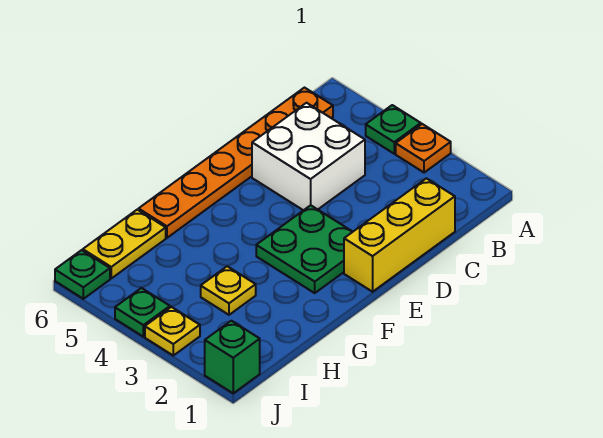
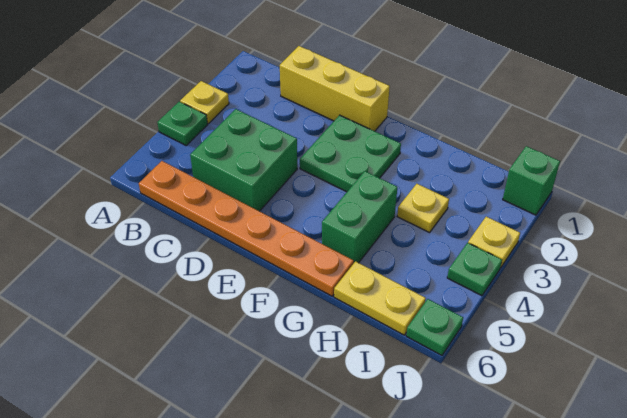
orange plate A3 level 1 -> yellow plate A3 level 1
white brick C4:D5 level 1 -> green brick C4:D5 level 1
none -> green brick G4:G5 level 1

